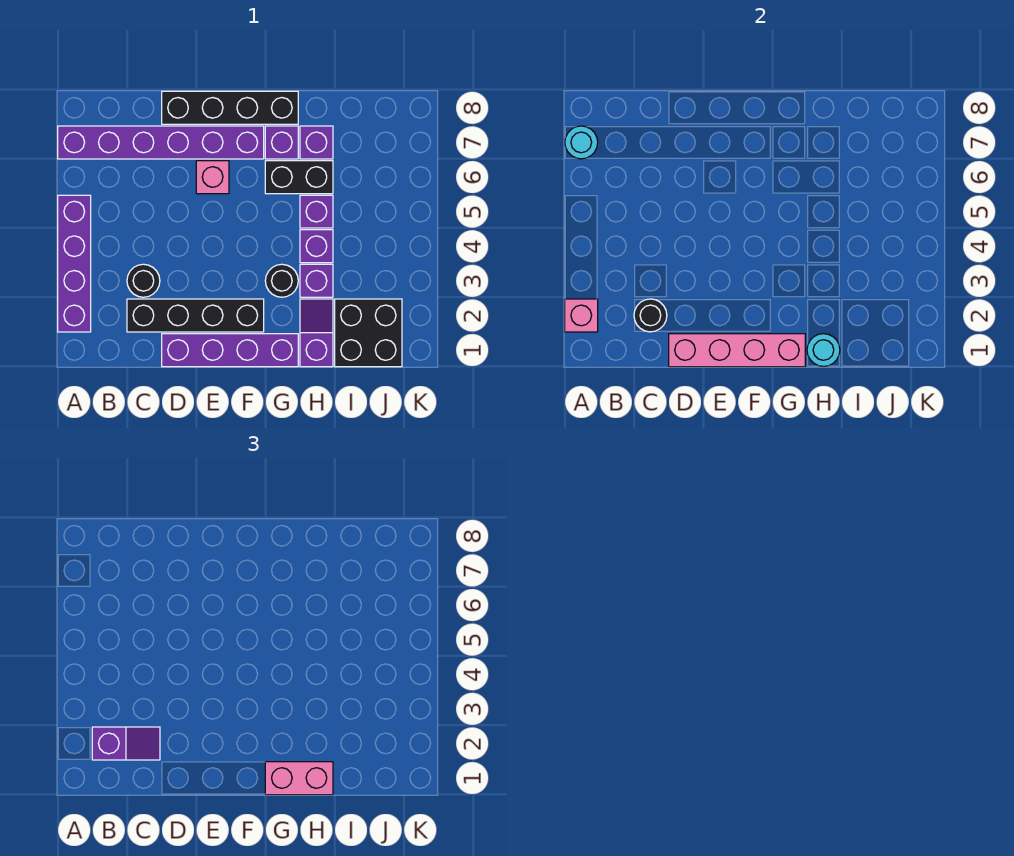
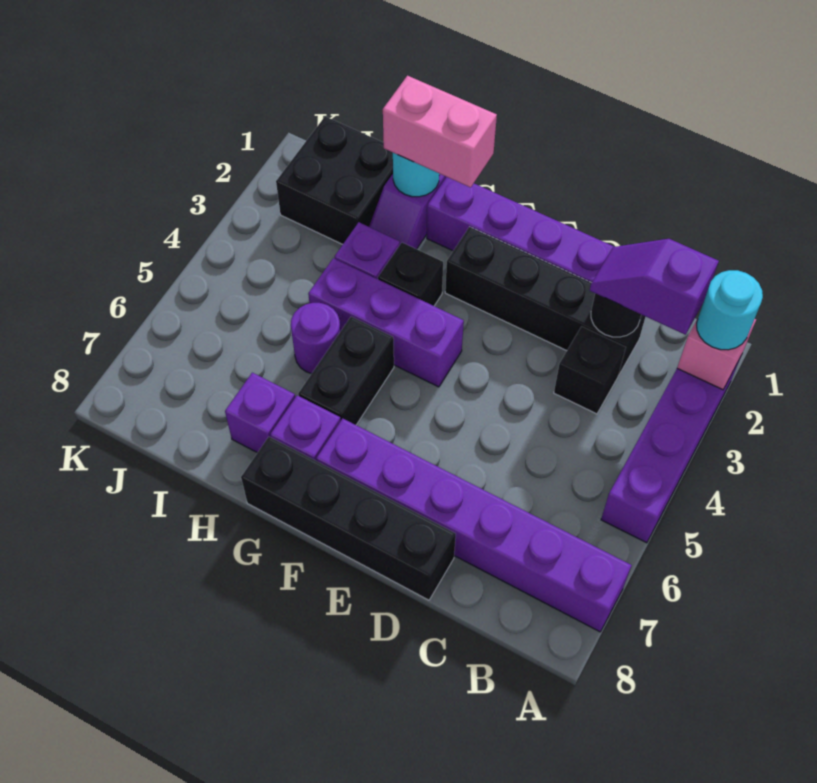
cyan round brick A7 level 2 -> cyan round brick A2 level 3
black round brick C3 level 1 -> black brick C3 level 1
pink brick D1:G1 level 2 -> none
pink brick E6 level 1 -> none
black round brick G3 level 1 -> black brick G3 level 1
black brick G6:H6 level 1 -> black brick G5:G6 level 1
purple brick H4 level 1 -> purple brick F4:H4 level 1
purple brick H5 level 1 -> purple round brick H5 level 1

